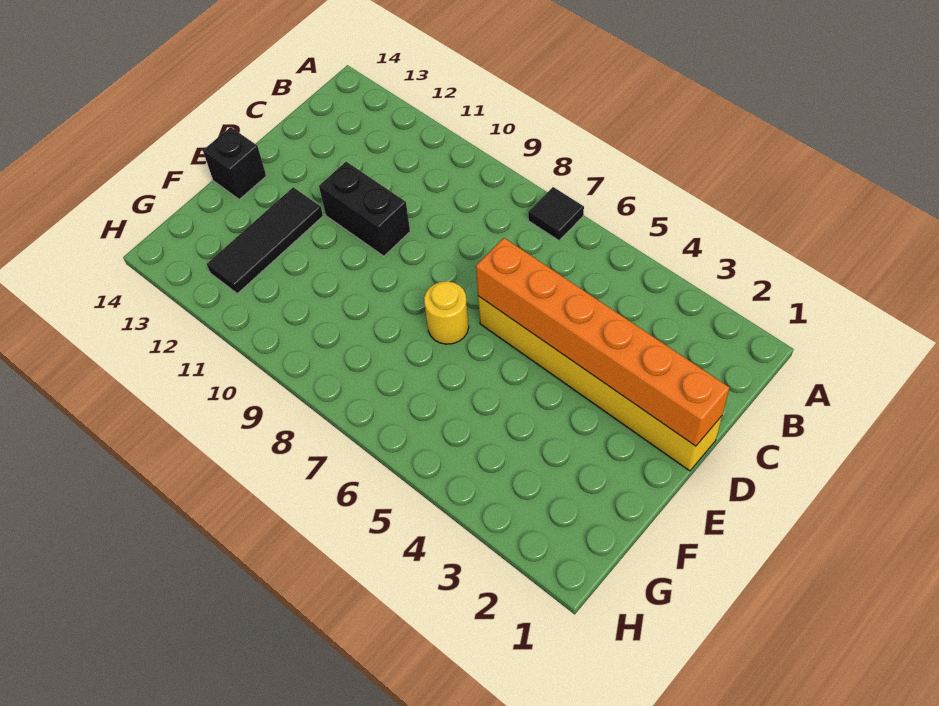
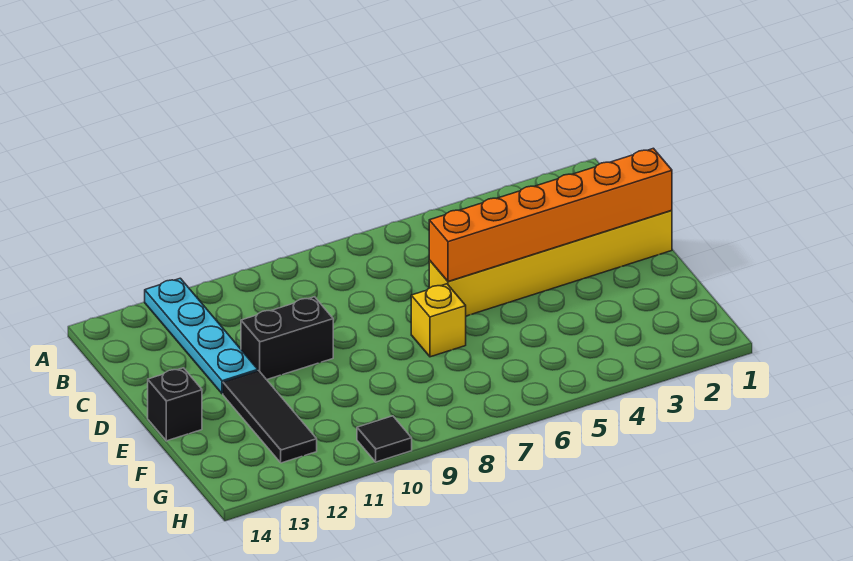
black tile A7 level 1 -> black tile H10 level 1
none -> cyan plate A12:D12 level 1
yellow round brick E7 level 1 -> yellow brick E7 level 1

